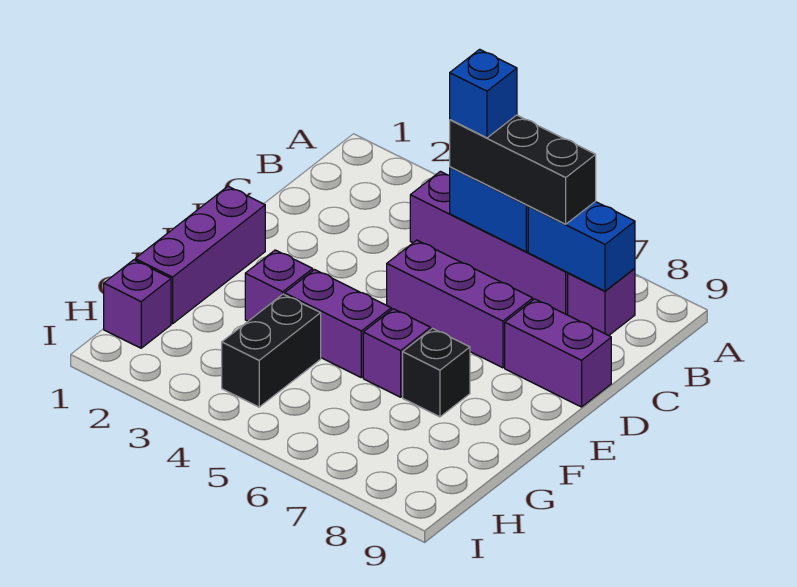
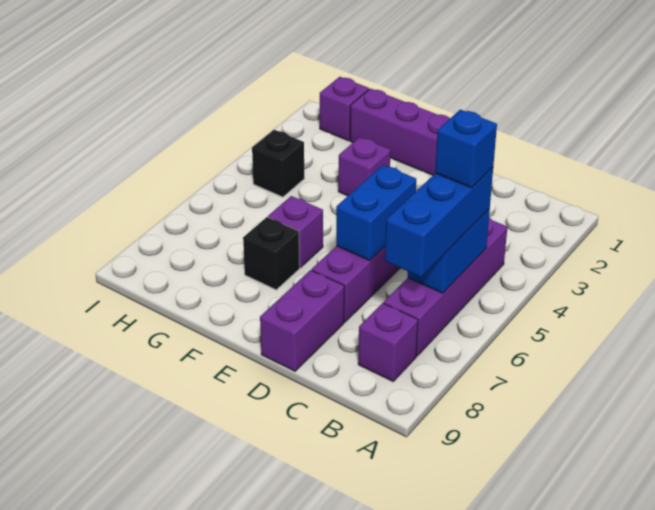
black brick B5:B7 level 3 -> blue brick B5:B7 level 3
blue brick B7:B8 level 2 -> blue brick D5:D6 level 2
purple brick F4:F5 level 1 -> none
black brick G4:H4 level 1 -> black brick H4 level 1

